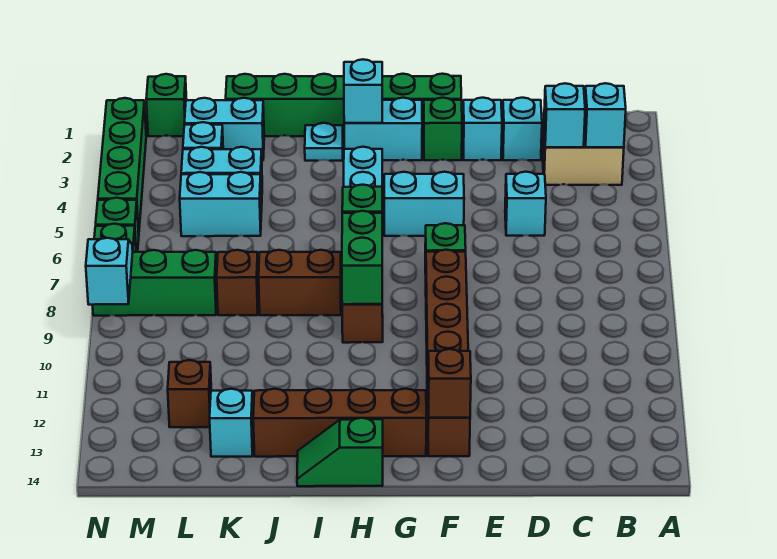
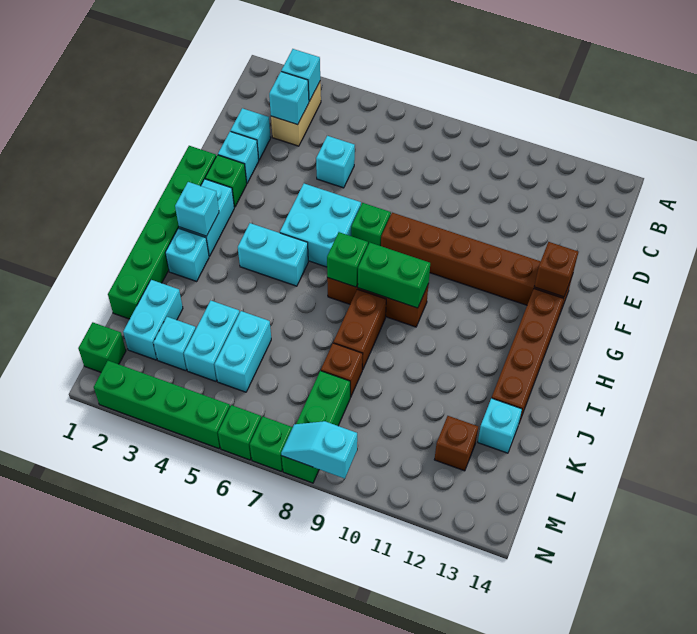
cyan brick F5:G5 level 1 -> cyan brick F5:G6 level 1
green slope H14:I14 level 1 top H -> none
cyan plate I2 level 1 -> cyan brick I2 level 1

